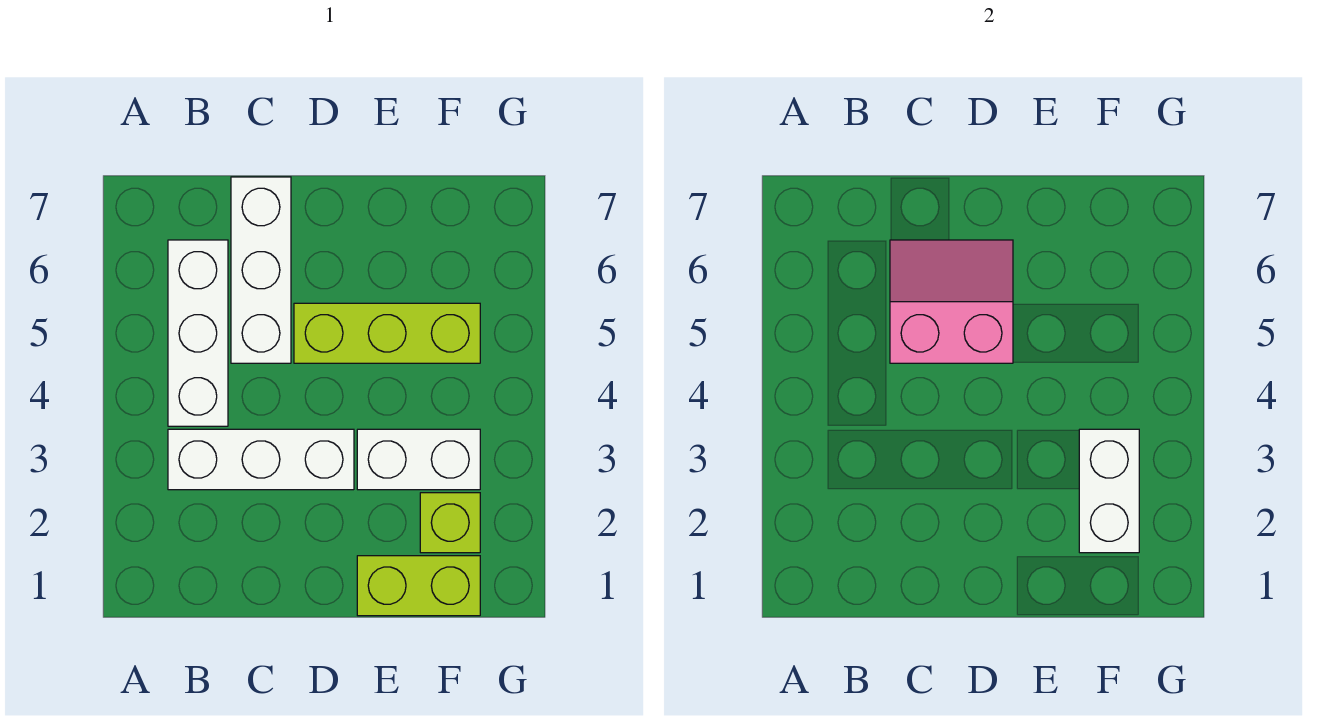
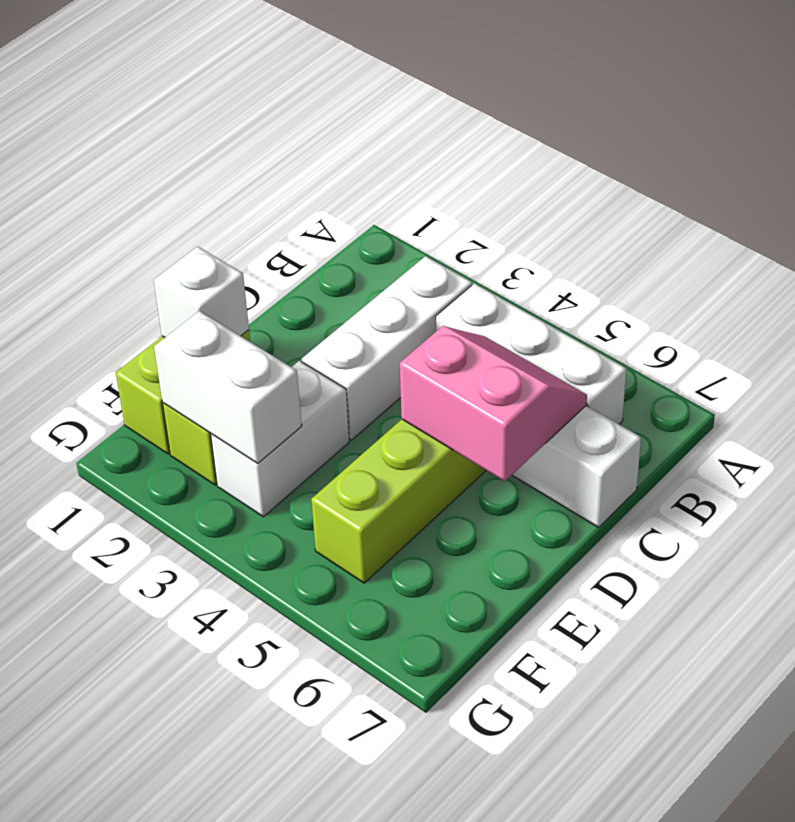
pink slope C5:D6 level 2 top 5 -> pink slope C5:D6 level 2 top D
none -> white brick E1 level 2

